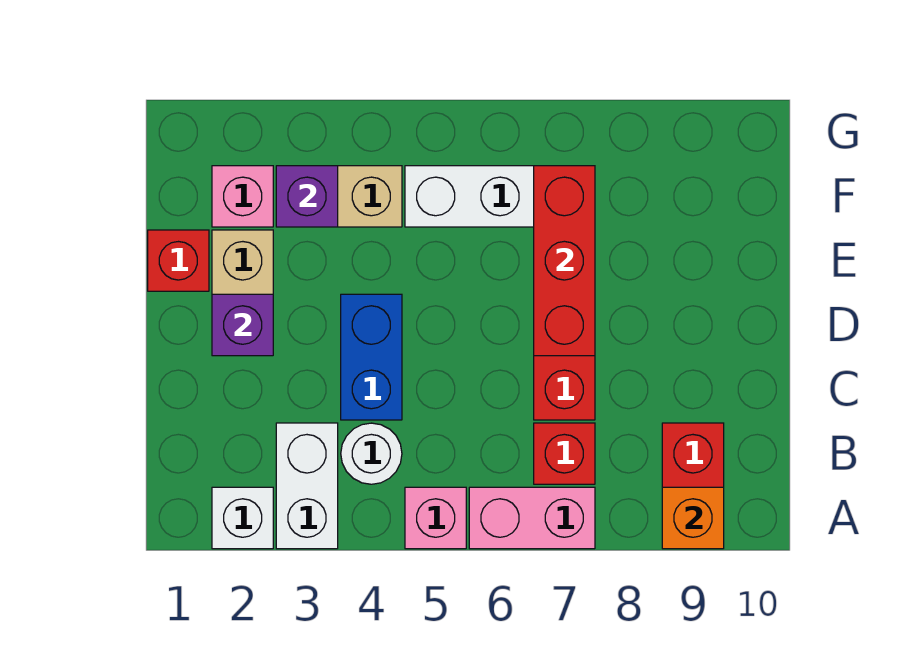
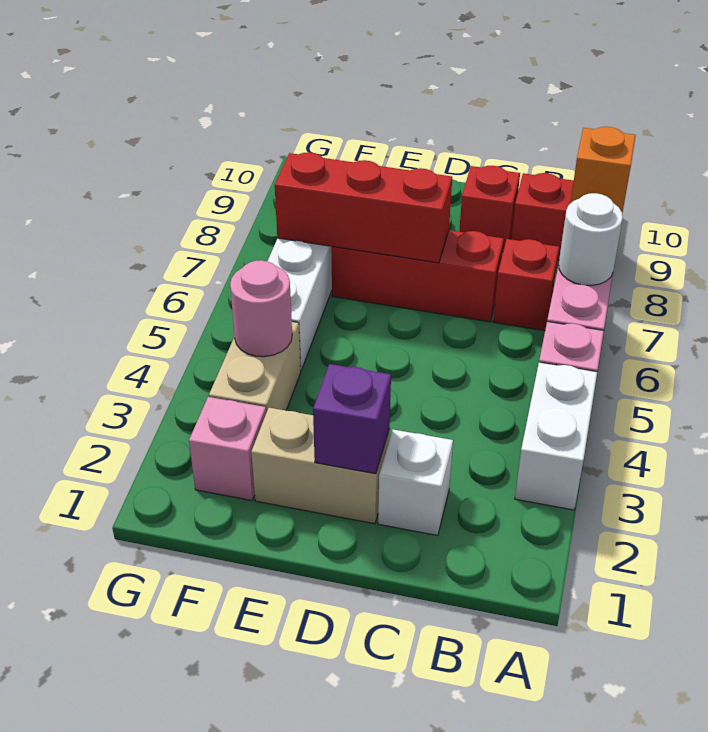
white brick A2 level 1 -> white brick C2 level 1
white brick A3:B3 level 1 -> white brick A3:A4 level 1
white round brick B4 level 1 -> white round brick A7 level 2
blue brick C4:D4 level 1 -> none
red brick E1 level 1 -> red brick C9 level 1
purple brick F3 level 2 -> none
none -> pink round brick F4 level 2

